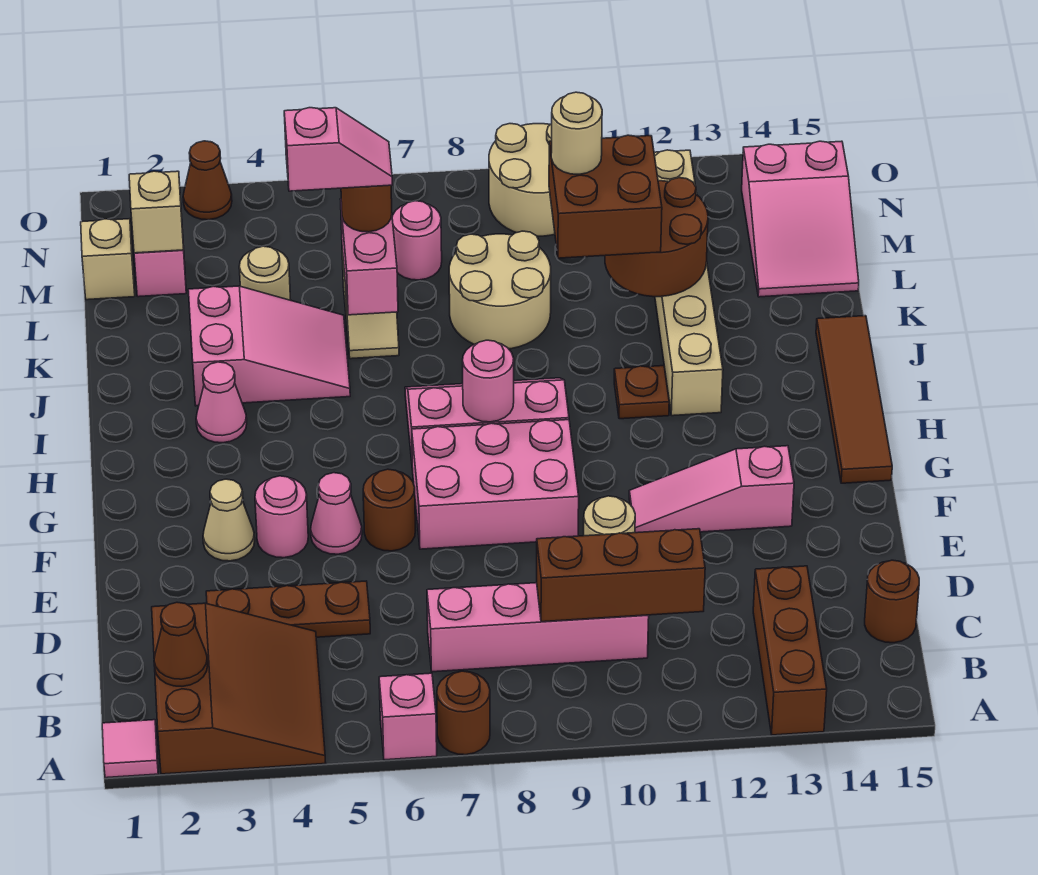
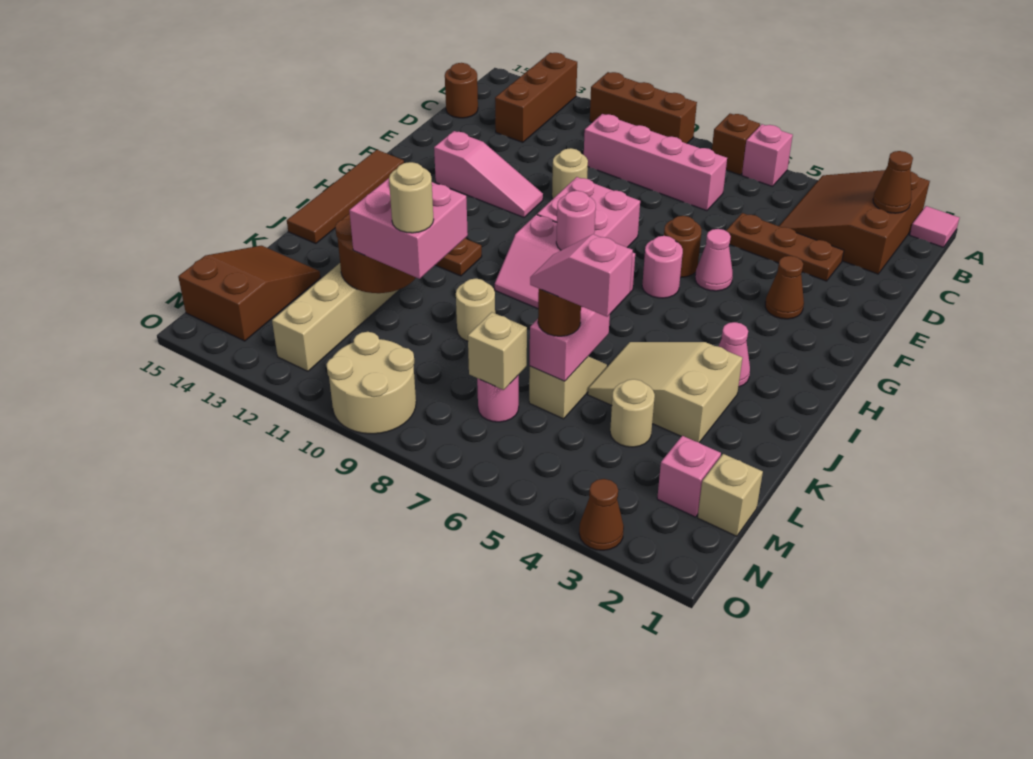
brown round brick A7 level 1 -> brown brick A7 level 1
brown brick C9:C11 level 2 -> brown brick A9:A11 level 1
tan cone F3 level 1 -> brown cone F3 level 1
pink round brick F4 level 1 -> pink round brick G6 level 1
pink brick F7:G9 level 1 -> pink brick F8:G9 level 1
pink slope J3:K5 level 1 top 3 -> tan slope J3:K5 level 1 top 3
tan round brick K8:L9 level 1 -> tan round brick K9 level 1
brown brick K10:L11 level 3 -> pink brick K10:L11 level 3
pink slope L14:N15 level 1 top N -> brown slope L14:N15 level 1 top N
tan brick M2 level 2 -> tan brick M7 level 2

